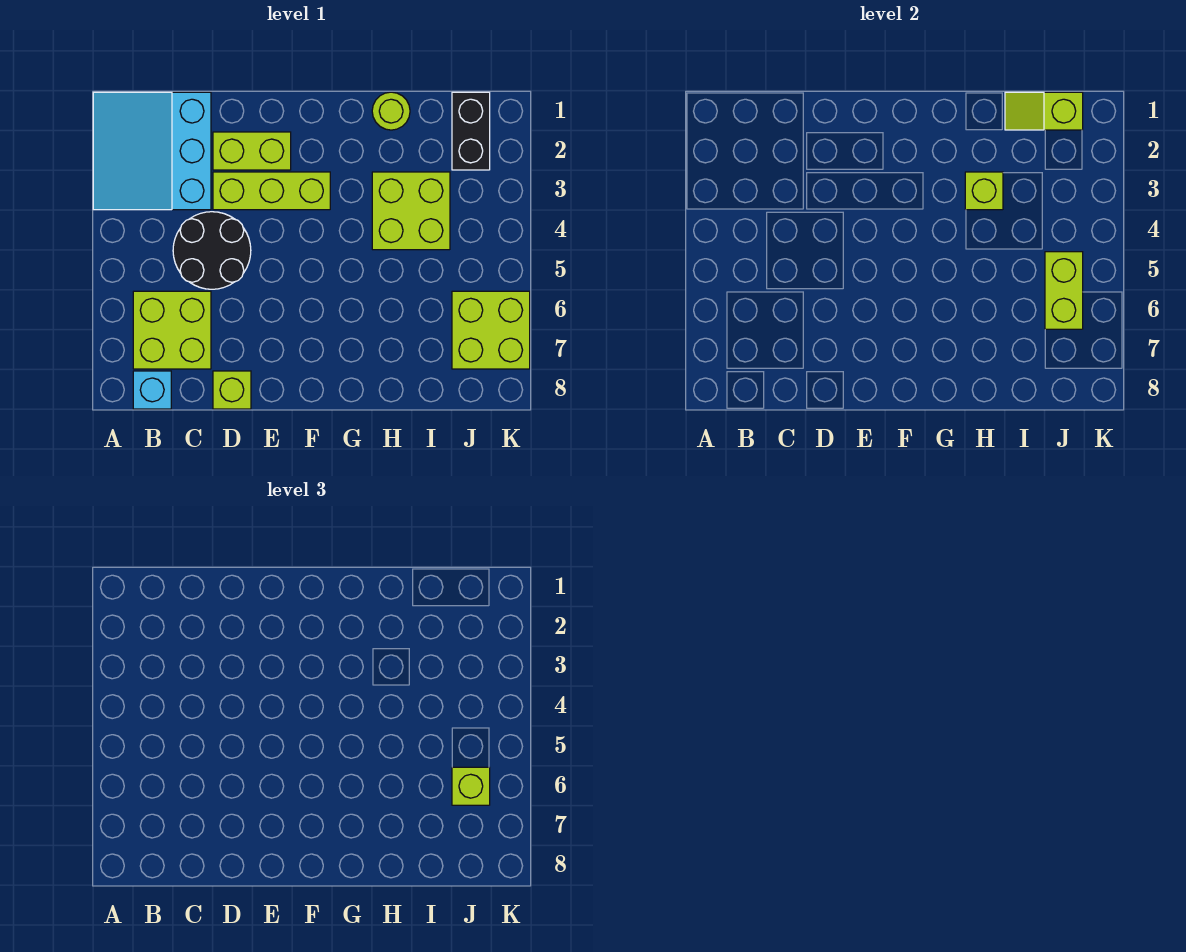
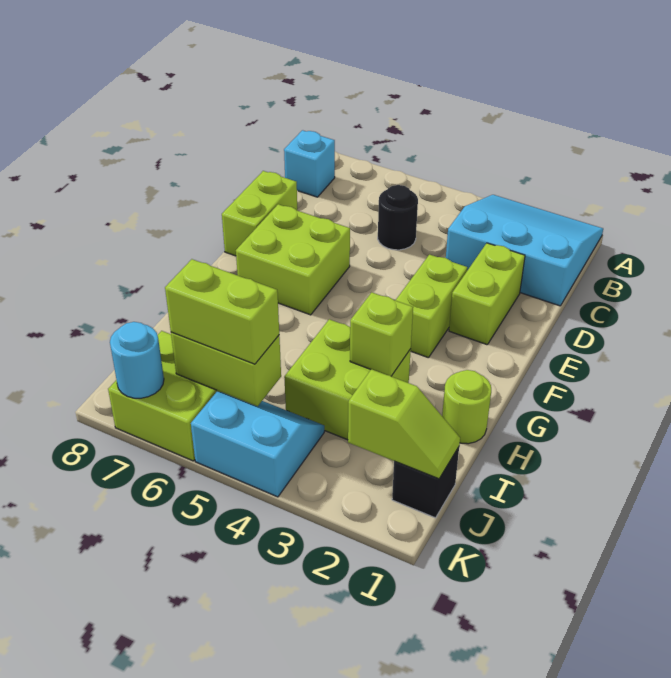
lime brick B6:C7 level 1 -> lime brick E6:F7 level 1
black round brick C4:D5 level 1 -> black round brick C5 level 1
lime brick D3:F3 level 1 -> lime brick E3:F3 level 1
lime brick D8 level 1 -> lime brick D8:E8 level 1
lime slope I1:J1 level 2 top J -> lime slope J1:J2 level 2 top 2
black brick J1:J2 level 1 -> black brick J1 level 1
none -> cyan slope J4:K5 level 1 top K
lime brick J6 level 3 -> lime brick J5:J6 level 3
none -> cyan round brick K7 level 2

